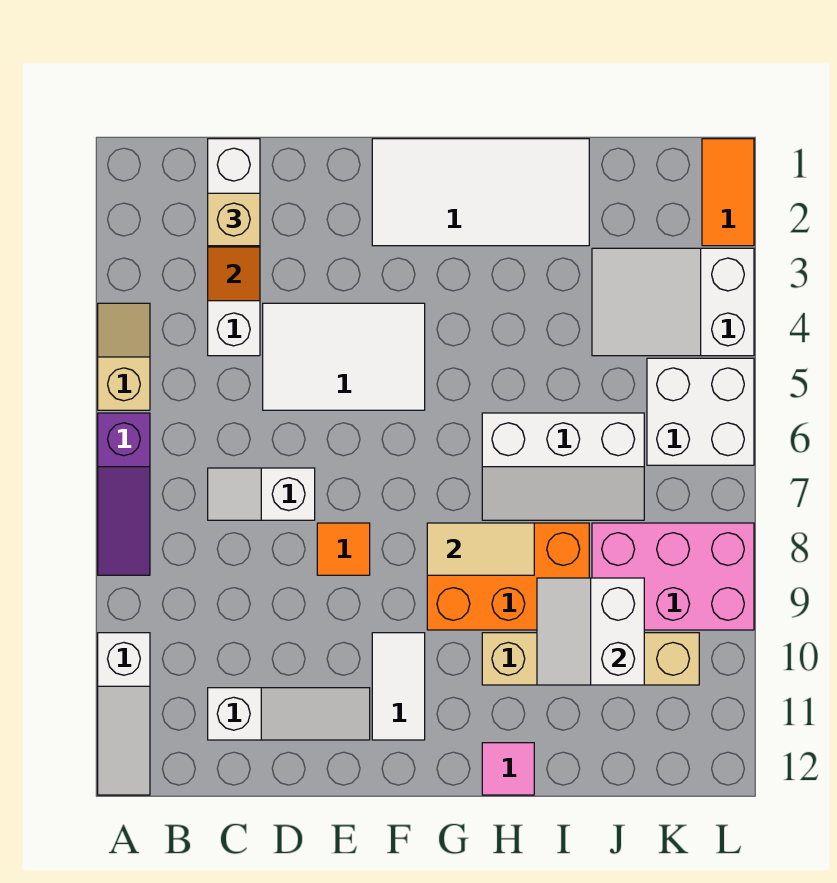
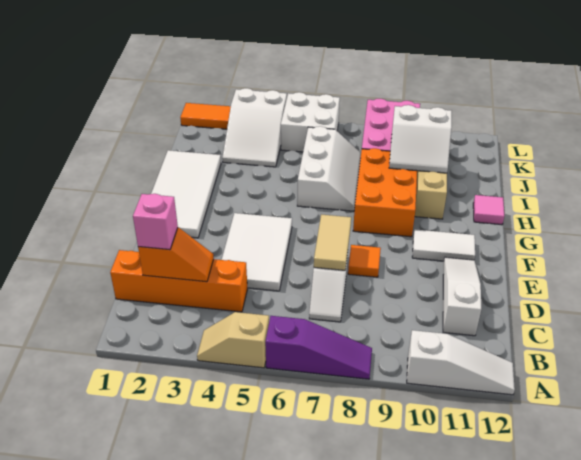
white brick C1:C4 level 1 -> orange brick C1:C4 level 1
tan brick C2 level 3 -> pink brick C2 level 3
tan tile G8:H8 level 2 -> tan tile D7:E7 level 2

